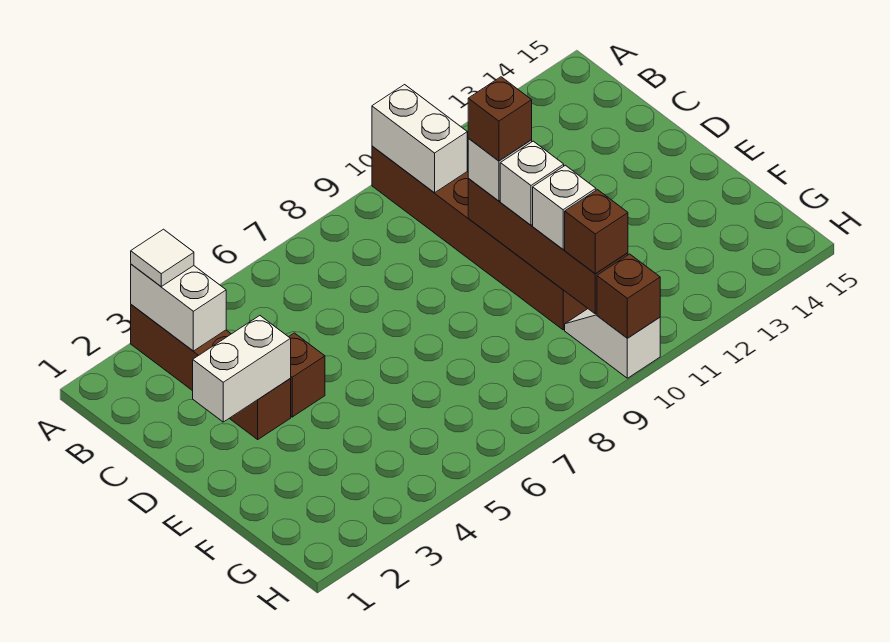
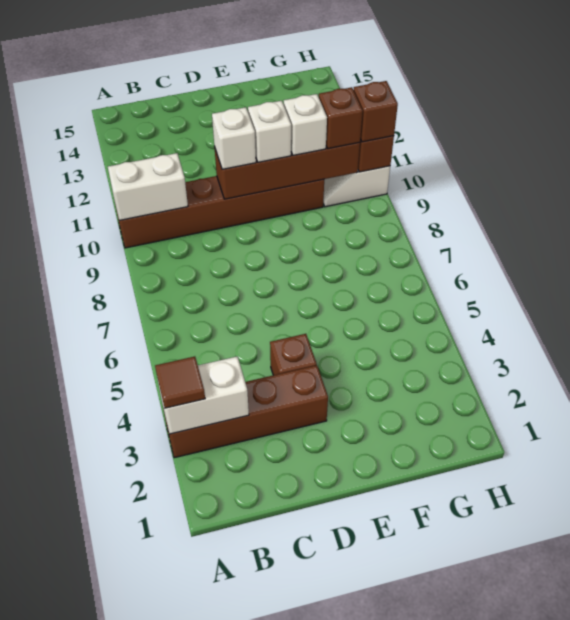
white tile A3 level 3 -> brown tile A3 level 3
white brick D2:D3 level 2 -> none
brown brick D10 level 4 -> brown brick H10 level 3

